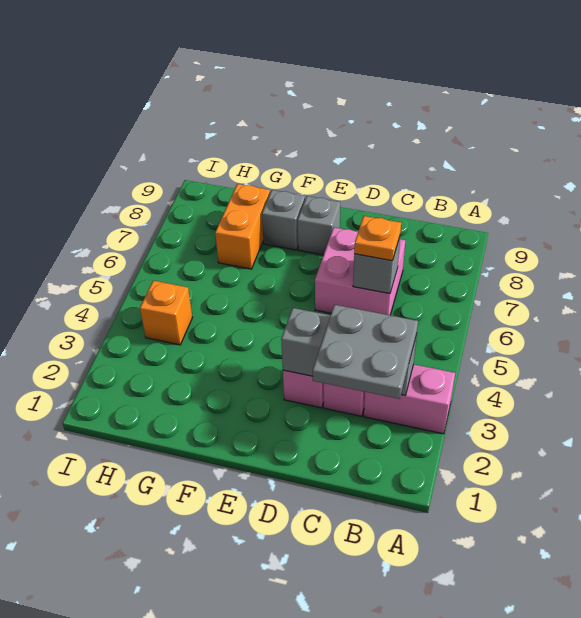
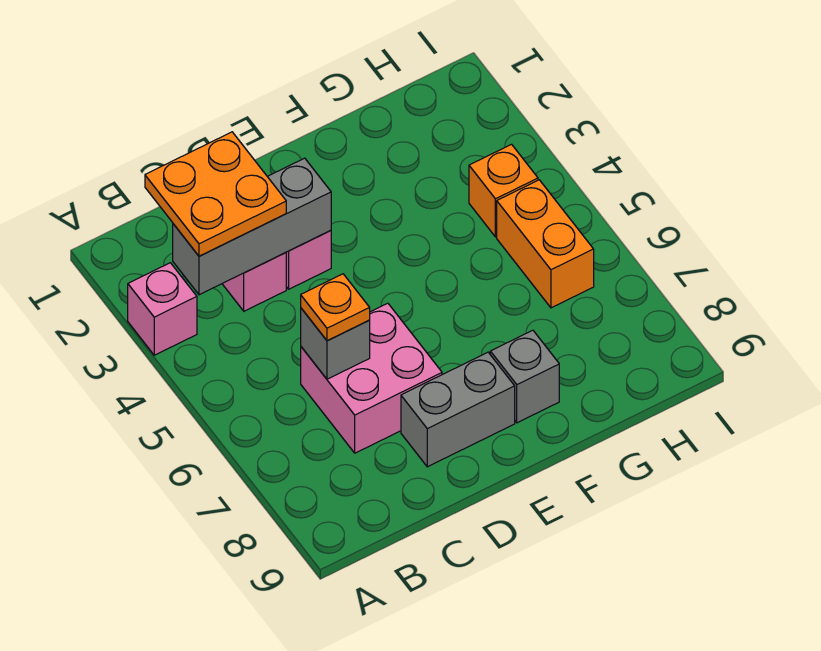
pink brick A3:B3 level 1 -> pink brick A3 level 1
grey plate B2:C3 level 3 -> orange plate B2:C3 level 3
grey brick E8 level 1 -> grey brick D8:E8 level 1
orange brick G7:G8 level 1 -> orange brick H5:H6 level 1

